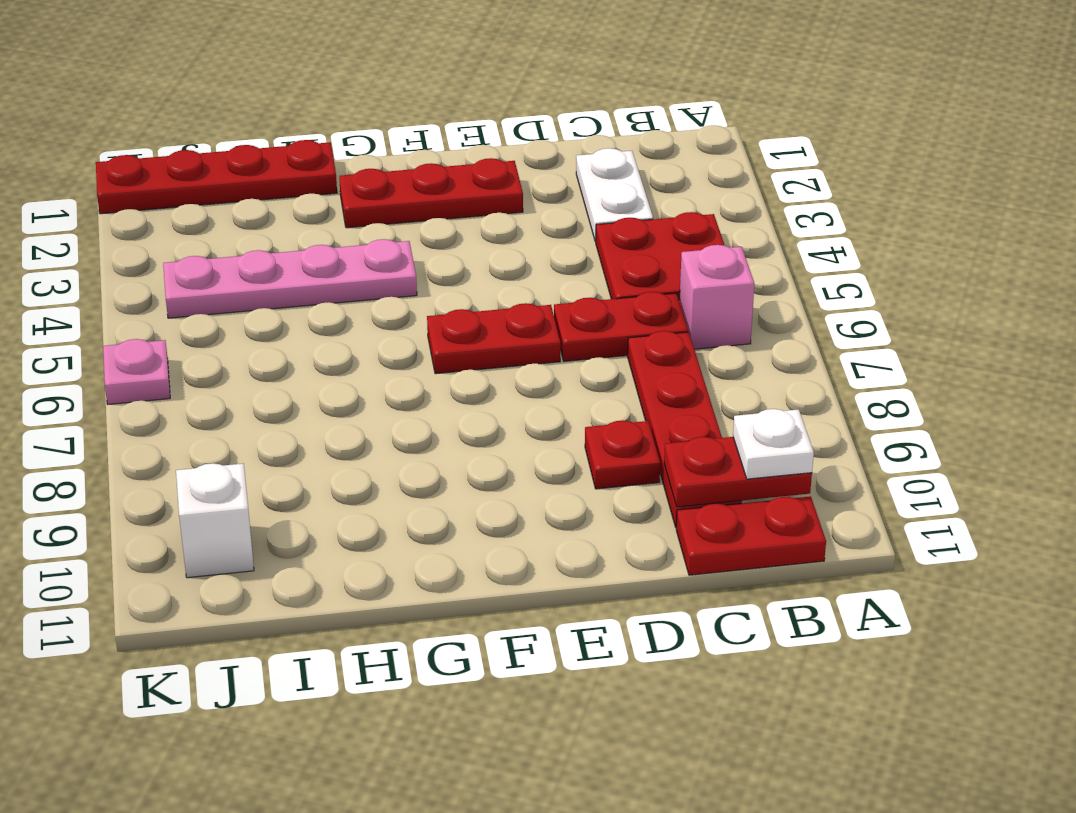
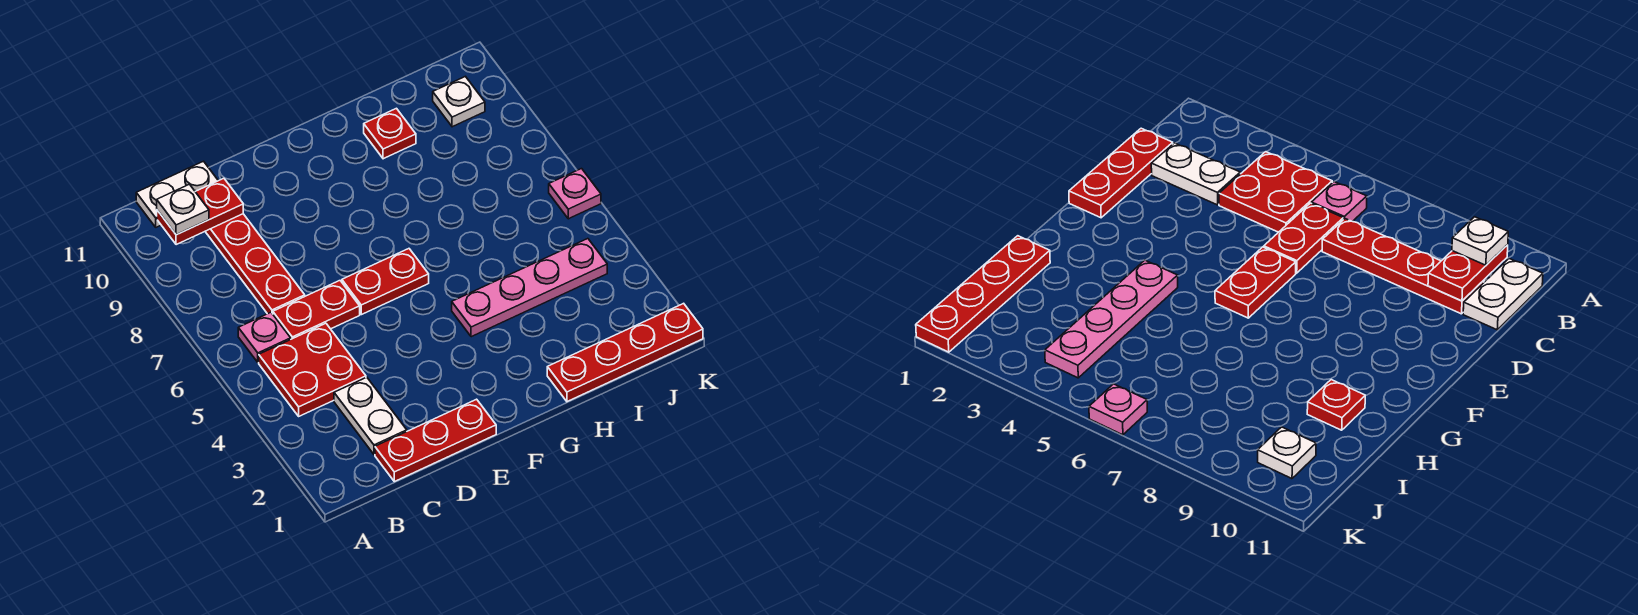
pink brick B6 level 1 -> pink plate B6 level 1
red plate B11:C11 level 1 -> white plate B11:C11 level 1
red plate D9 level 1 -> red plate H10 level 1
red plate E2:G2 level 1 -> red plate C1:E1 level 1
white brick J10 level 1 -> white plate J10 level 1

